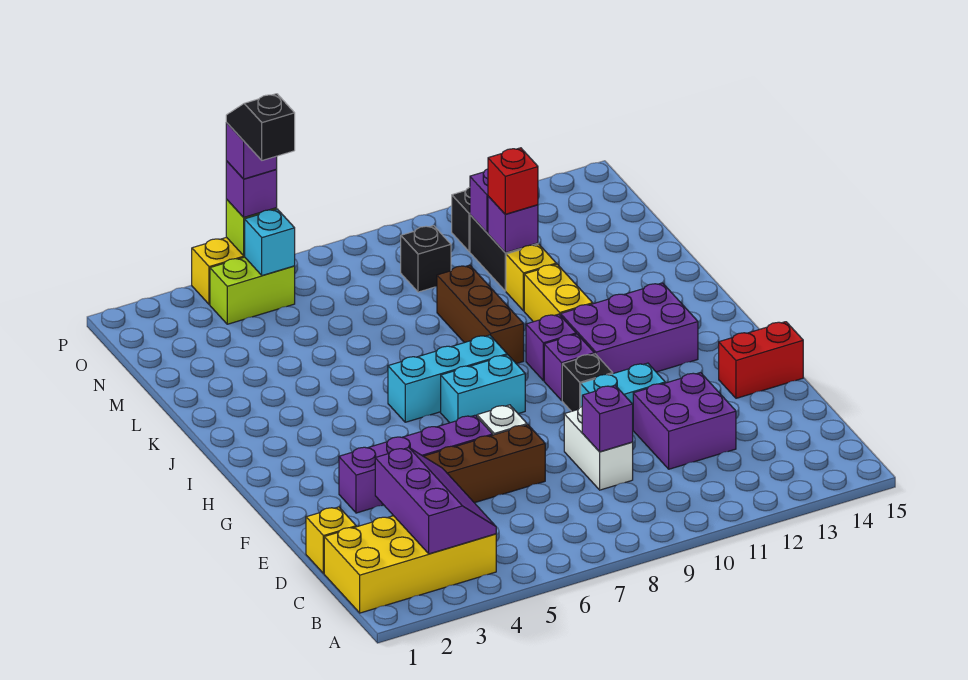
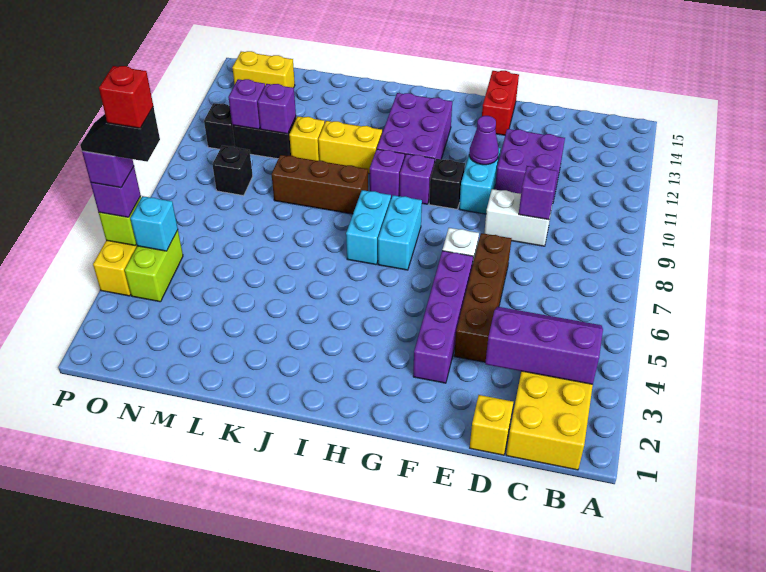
none -> purple cone F11 level 2
cyan brick I6:I8 level 1 -> cyan brick I7:I8 level 1
red brick M11 level 3 -> red brick O5 level 6
none -> yellow brick N14:O14 level 1

